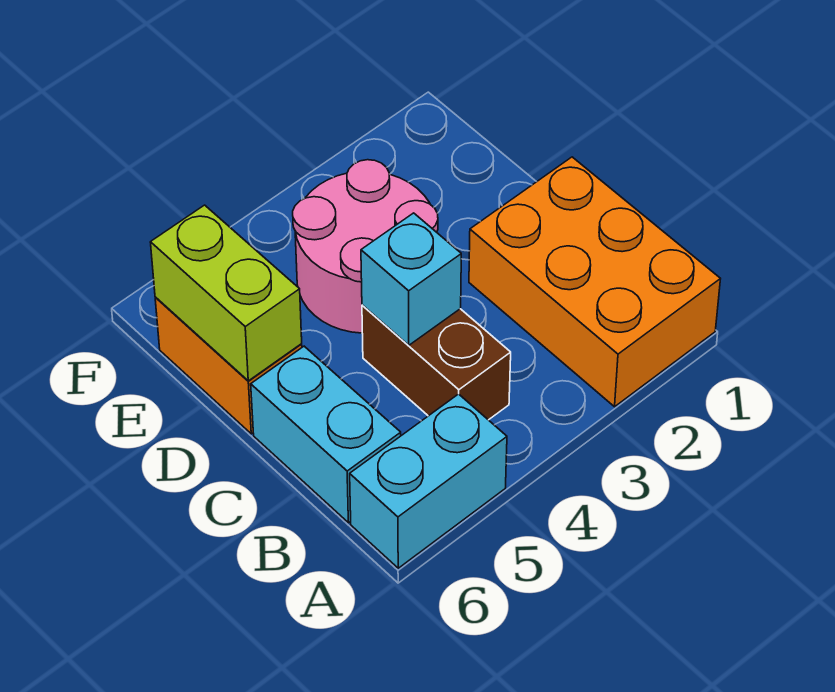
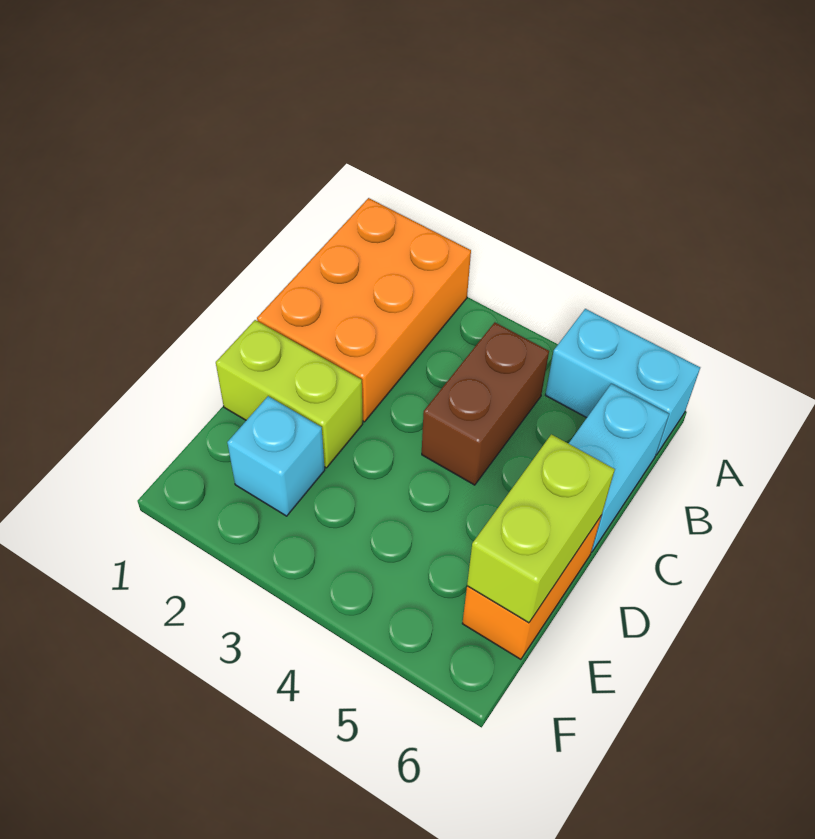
cyan brick C4 level 2 -> cyan brick E2 level 1
none -> lime brick D1:D2 level 1
pink round brick D3:E4 level 1 -> none

